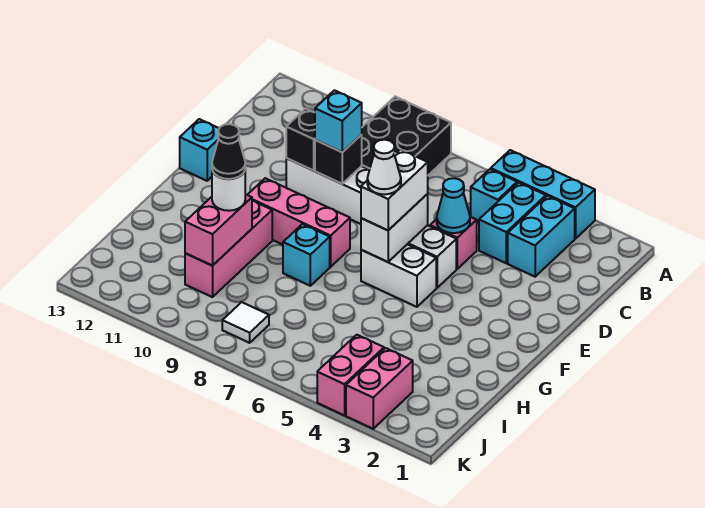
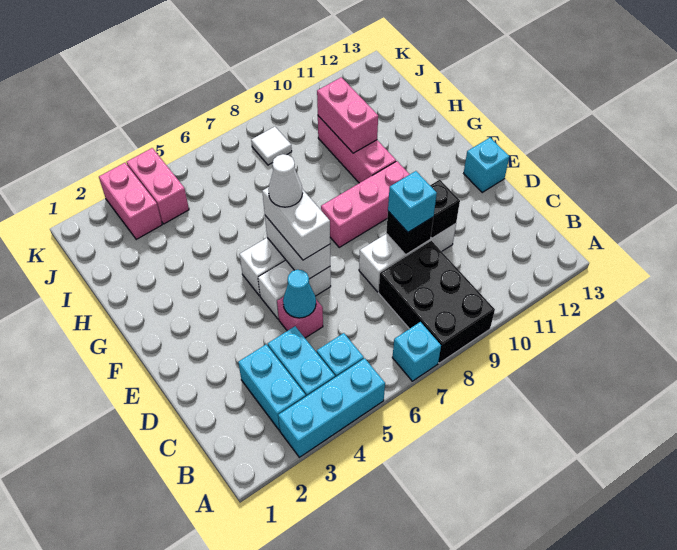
cyan brick G8 level 1 -> cyan brick A7 level 1
white round brick H10 level 3 -> none
black cone H10 level 4 -> none

